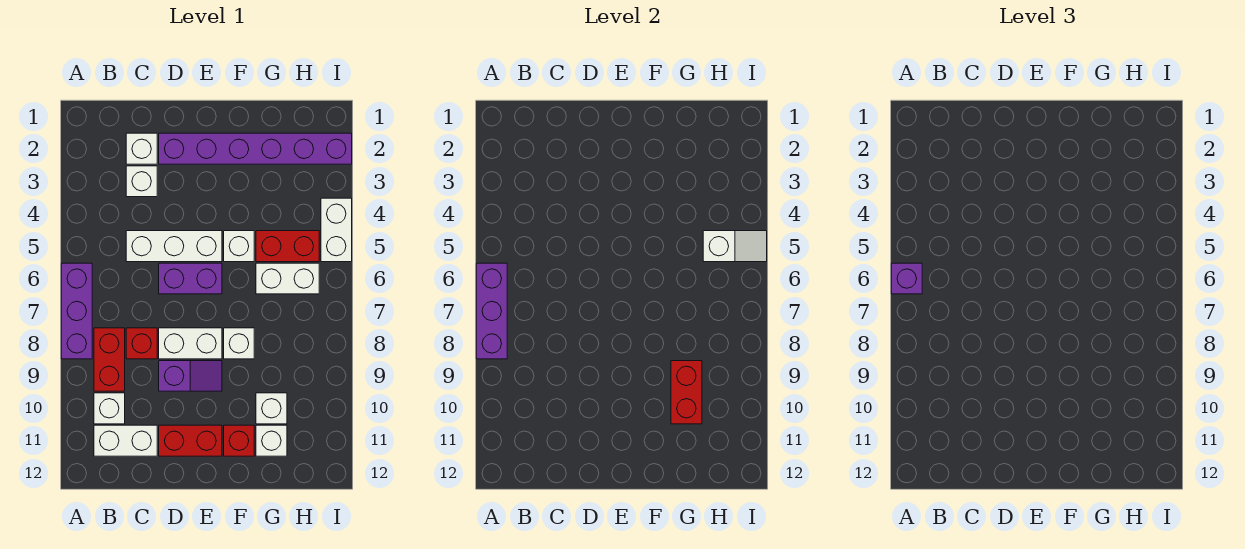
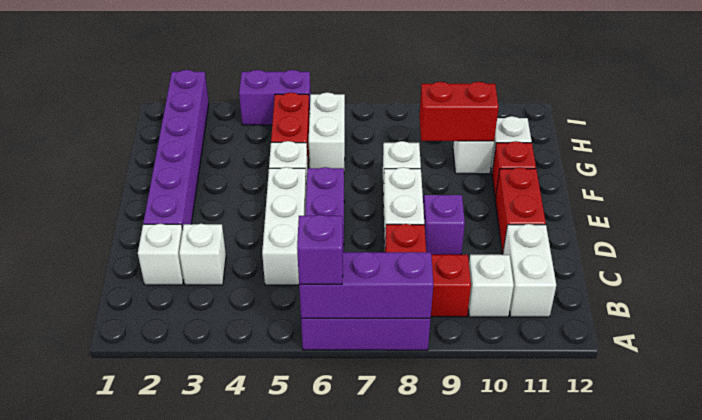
white slope H5:I5 level 2 top H -> none
white brick I4:I5 level 1 -> purple brick I4:I5 level 1

